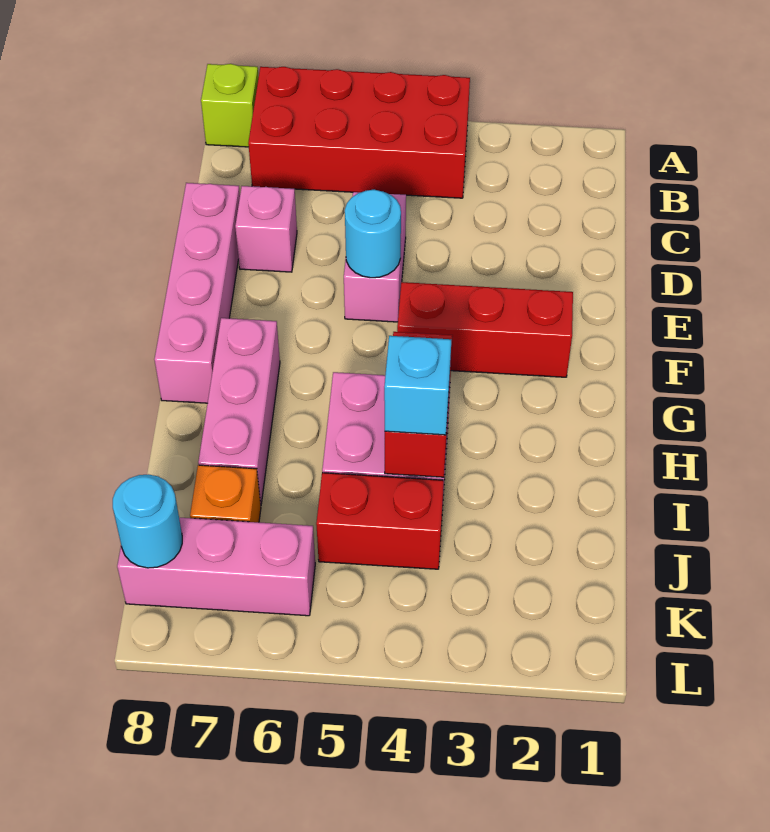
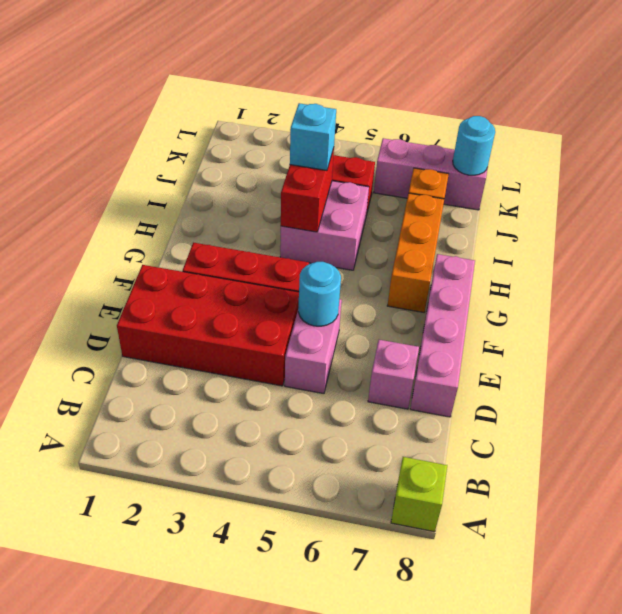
red brick A4:B7 level 1 -> red brick D1:E4 level 1
pink brick G7:I7 level 1 -> orange brick G7:I7 level 1

